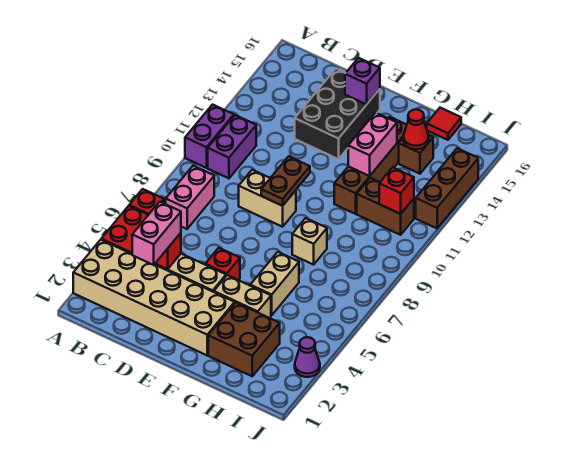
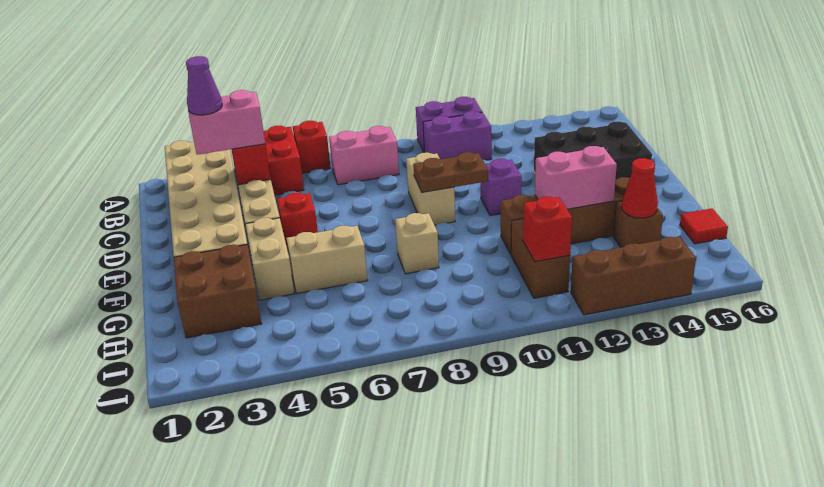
purple brick E15 level 2 -> purple brick E11 level 1
purple cone J3 level 1 -> purple cone C3 level 4

